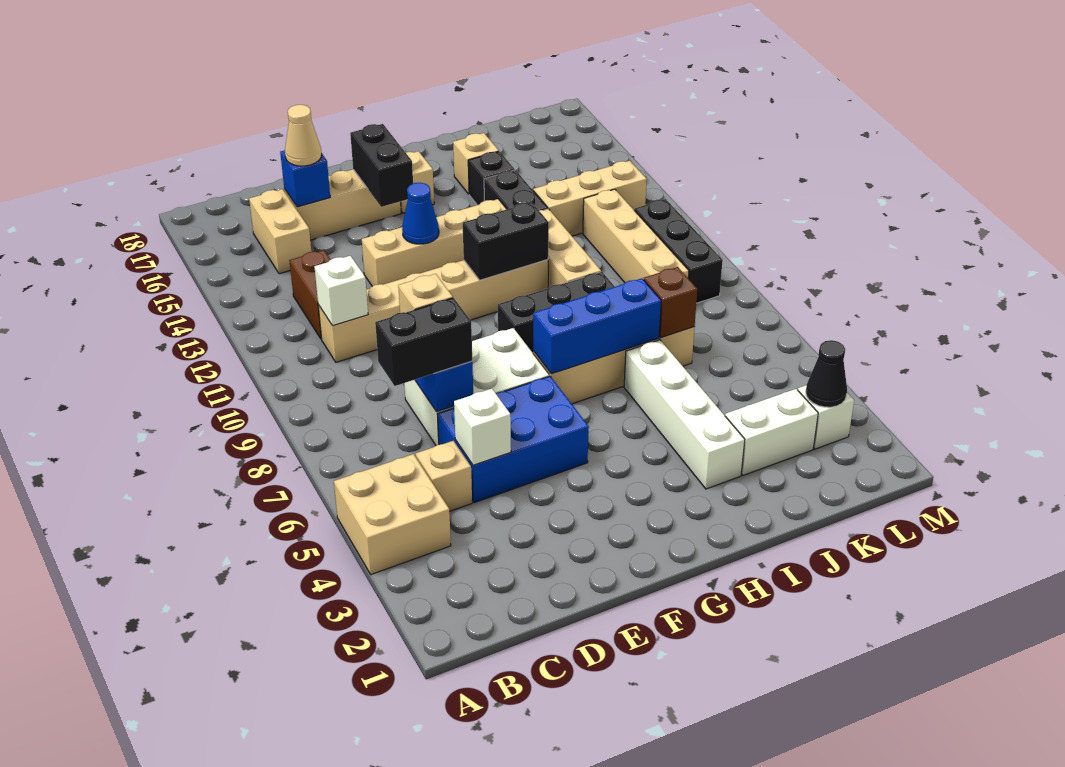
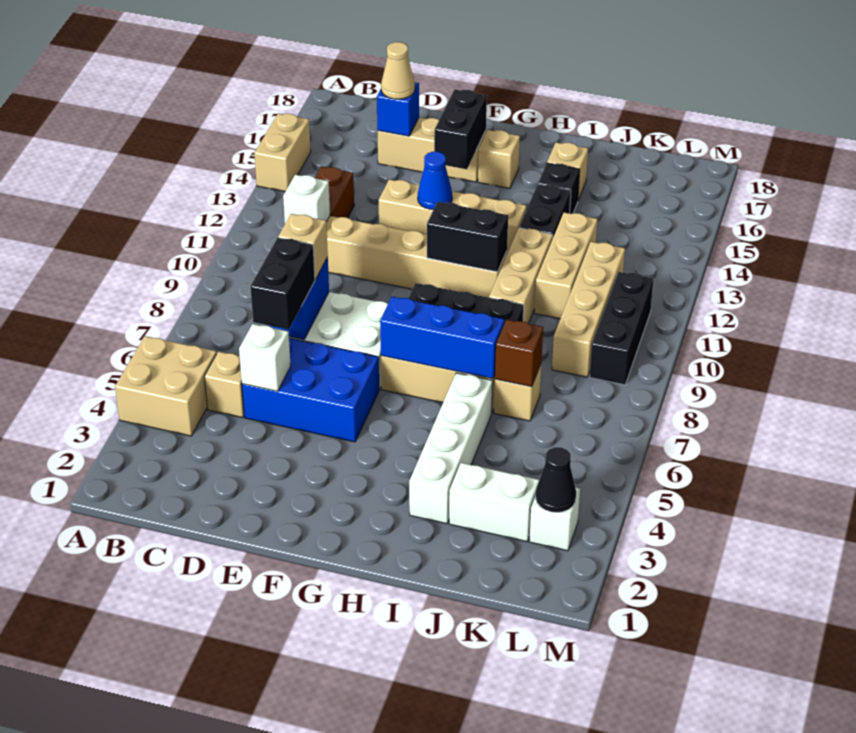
black brick C7:D7 level 3 -> black brick D6:D7 level 3
tan brick C15:C16 level 1 -> tan brick A14:A15 level 1
tan brick J13:L13 level 1 -> tan brick J11:J13 level 1

